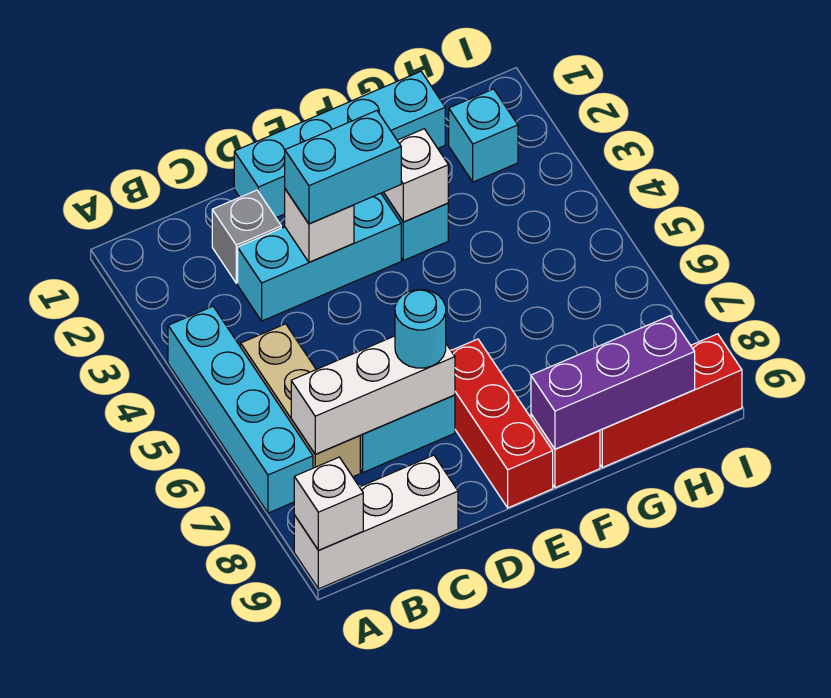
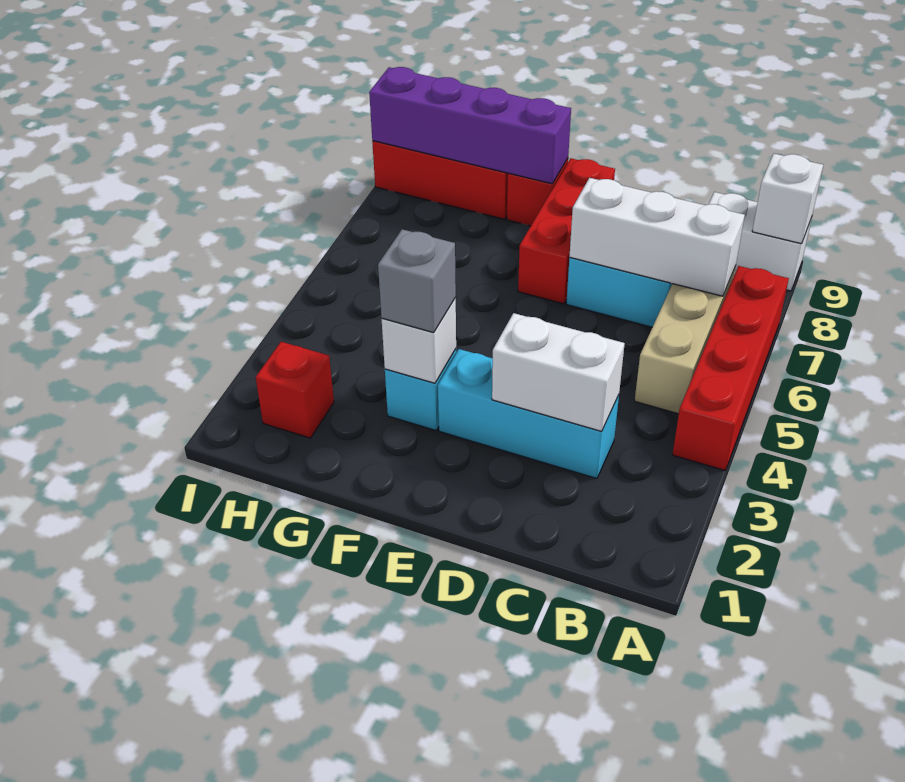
cyan brick A4:A7 level 1 -> red brick A4:A7 level 1
white brick A9:C9 level 1 -> white brick A9:B9 level 1
grey brick C2 level 1 -> grey brick F3 level 3
cyan brick D1:G1 level 1 -> none
white brick D3 level 2 -> white brick C3:D3 level 2
cyan brick D3:E3 level 3 -> none
cyan round brick D7 level 3 -> none
purple brick F9:H9 level 2 -> purple brick F9:I9 level 2
cyan brick H2 level 1 -> red brick H2 level 1

